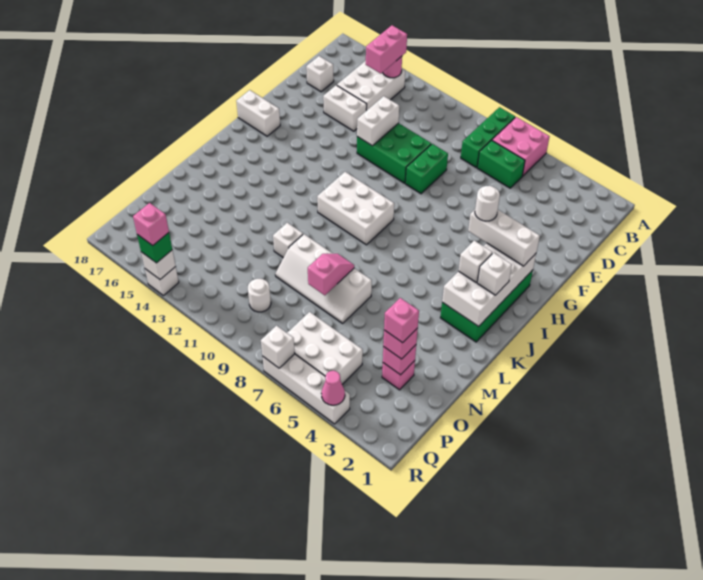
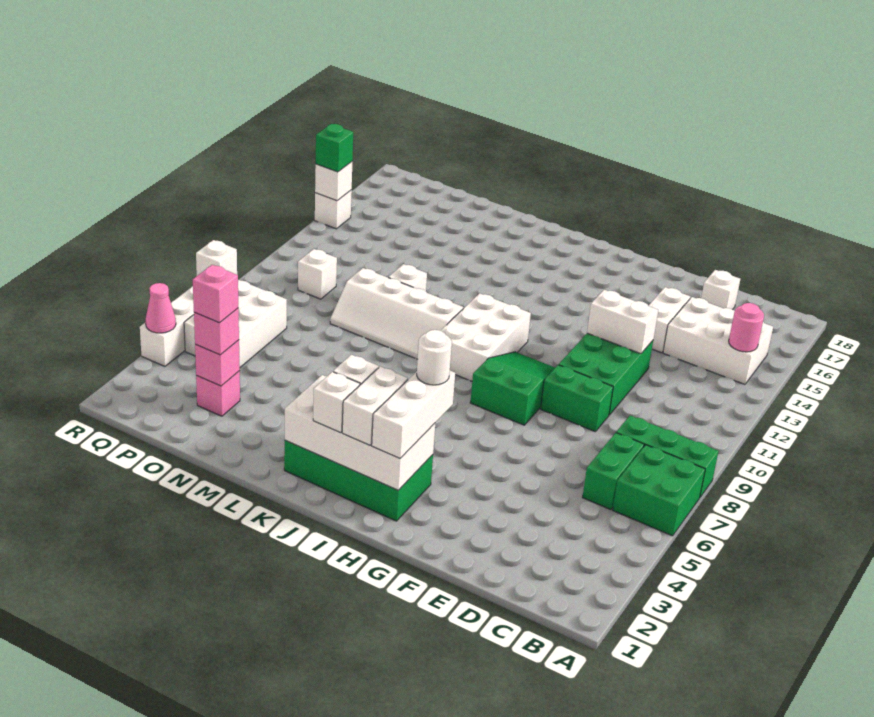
pink brick A6:B7 level 1 -> green brick A6:B7 level 1
pink brick B14:C14 level 3 -> none
none -> green slope G8:H10 level 1 top 8
white brick H17:H18 level 1 -> white brick I2:I3 level 3
white slope M7:N10 level 1 top M -> white slope K9:N10 level 1 top 10
pink slope M8:N8 level 2 top N -> none
white round brick P10 level 1 -> white brick P10 level 1
pink brick R14 level 4 -> none

